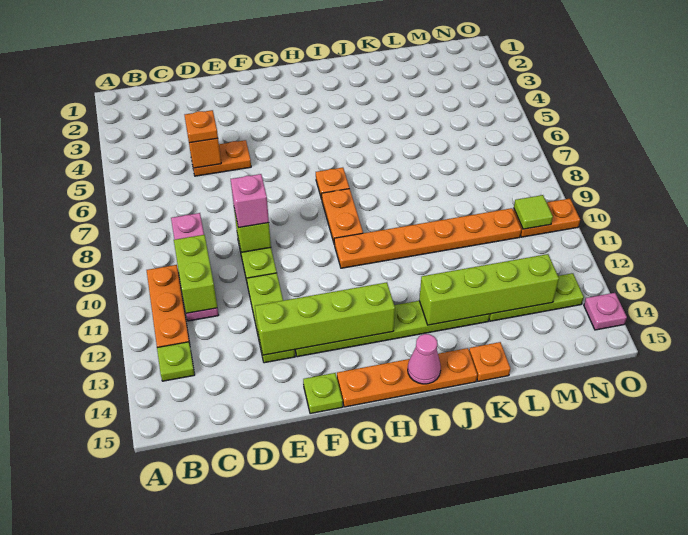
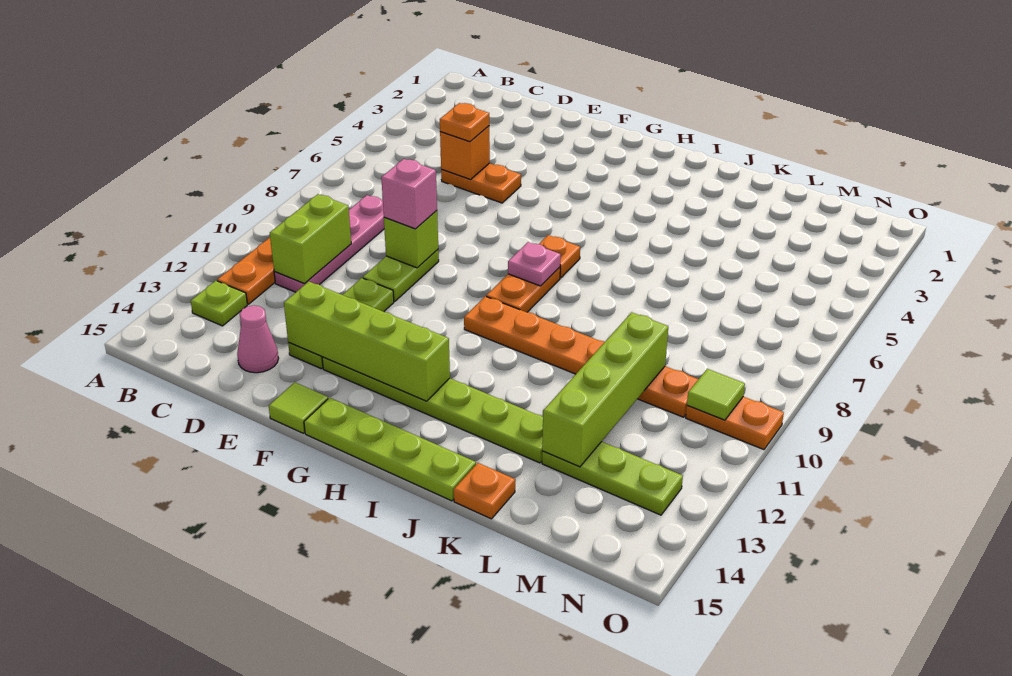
lime plate F15 level 1 -> lime tile F15 level 1
orange plate G15:J15 level 1 -> lime plate G15:J15 level 1
pink cone I15 level 2 -> pink cone D14 level 1
lime brick J13:M13 level 2 -> lime brick L10:L13 level 2
pink plate O14 level 1 -> pink plate H8 level 2

